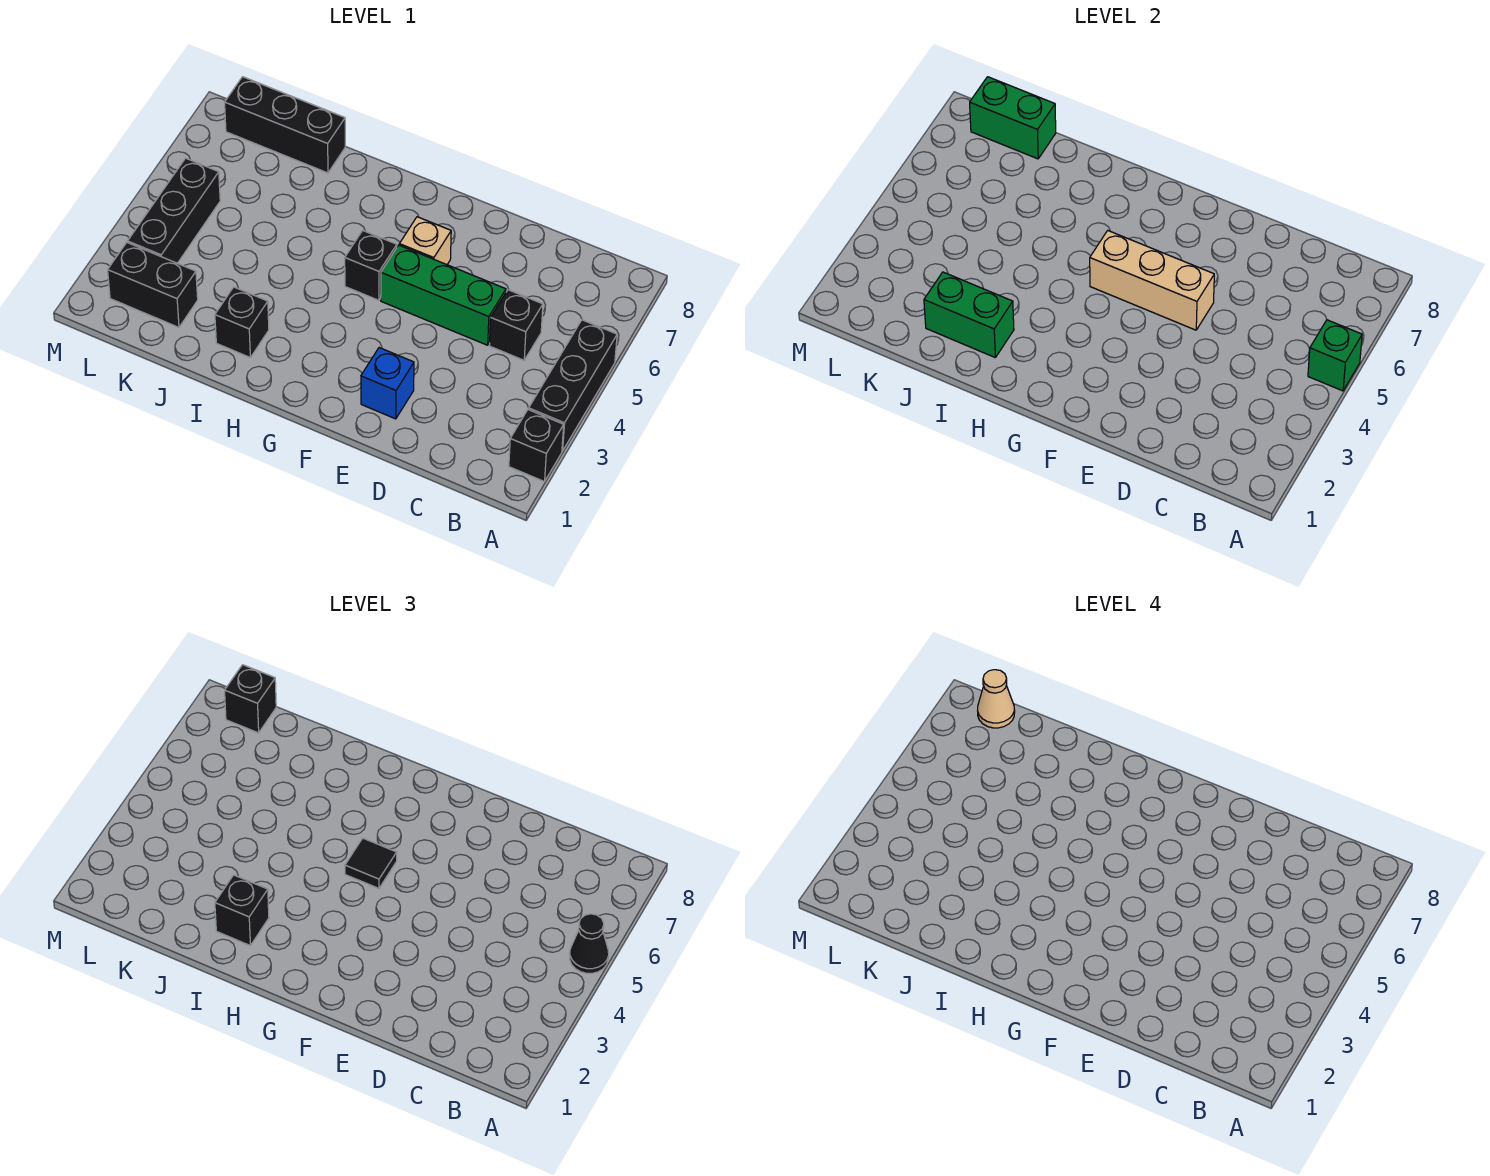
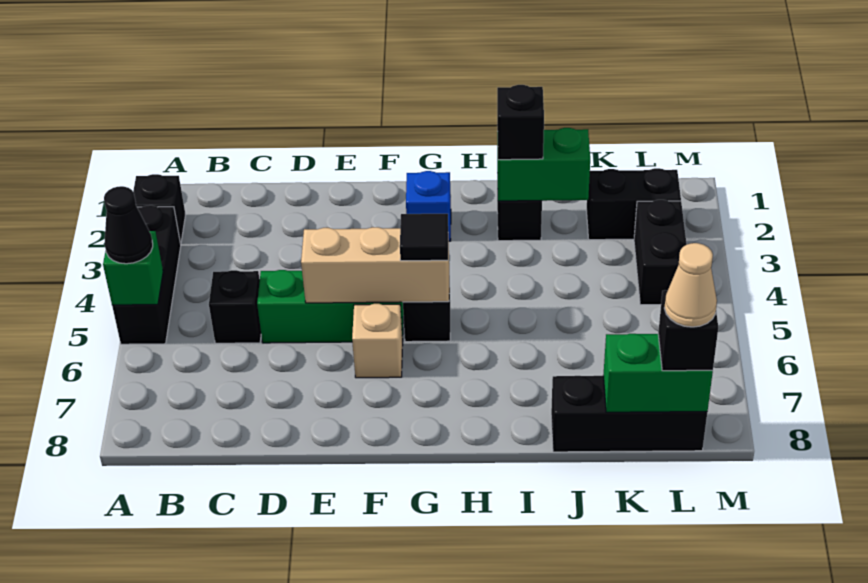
blue brick E2 level 1 -> blue brick G2 level 1
black brick L3:L5 level 1 -> black brick L3:L4 level 1

